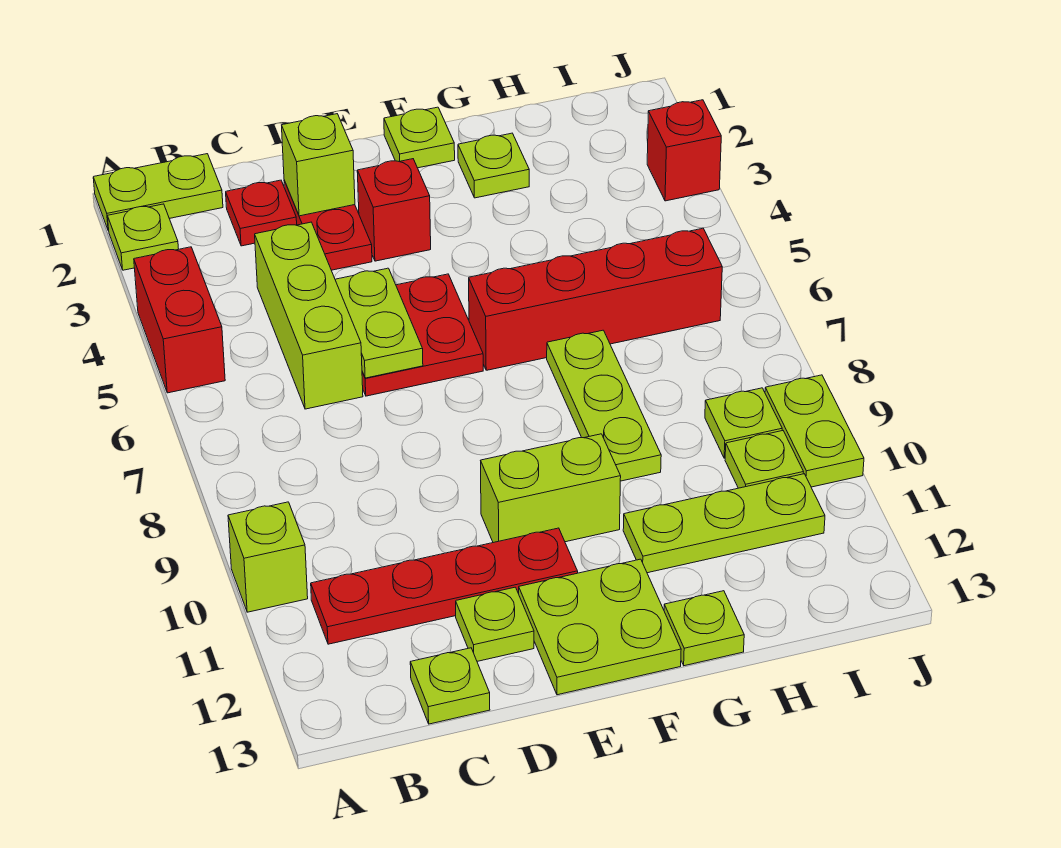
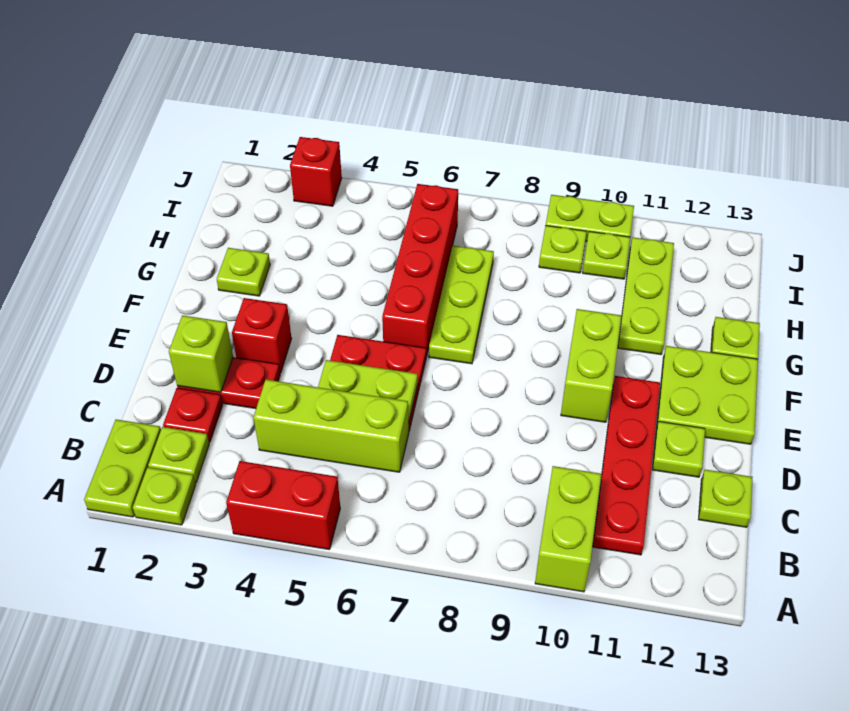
lime brick A10 level 1 -> lime brick A10:B10 level 1
lime plate F1 level 1 -> lime plate B2 level 1
lime plate G7:G9 level 1 -> lime plate F7:H7 level 1

